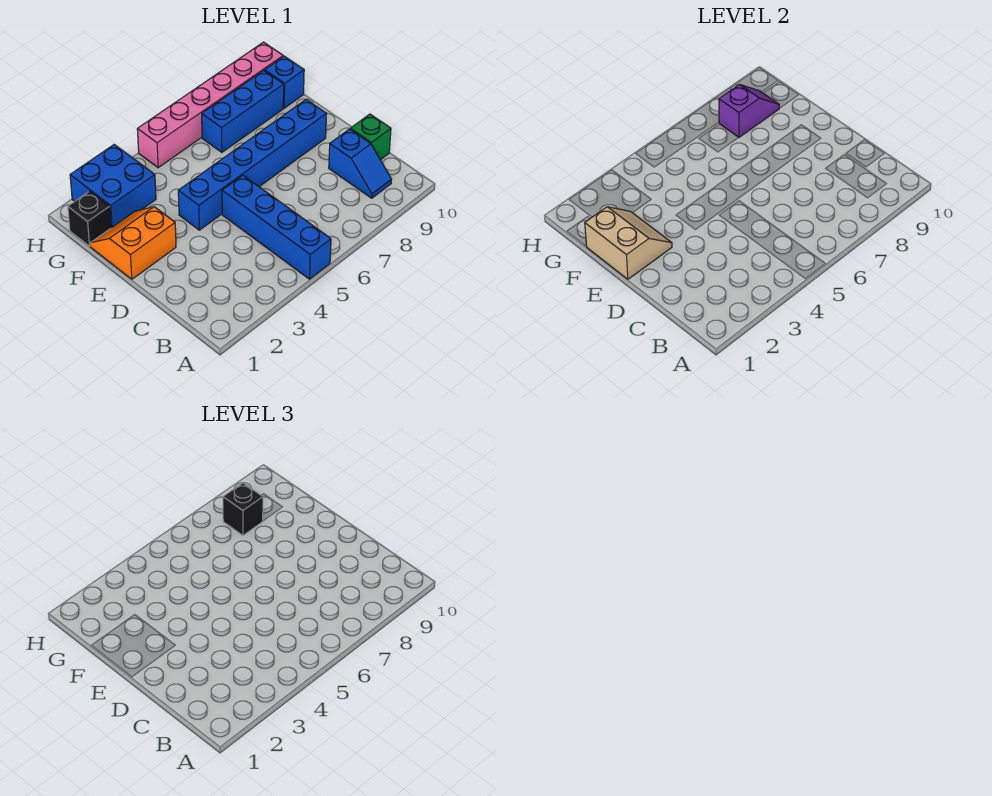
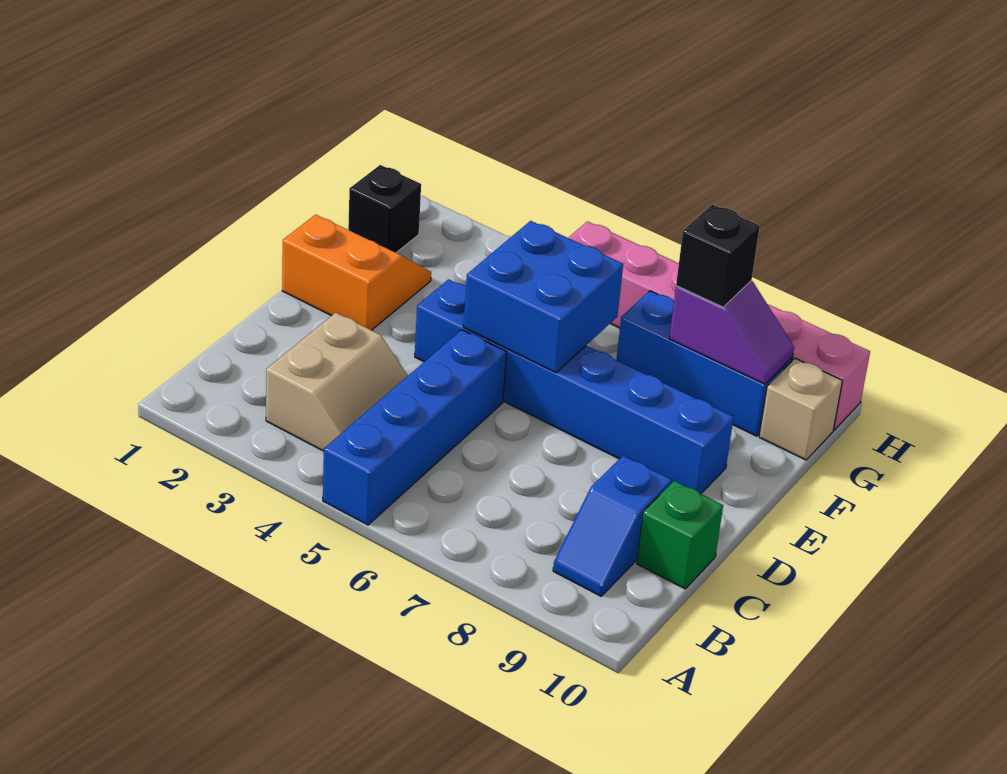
tan slope E1:F2 level 2 top 1 -> tan slope B3:C4 level 1 top 3
blue brick G2:H3 level 1 -> blue brick E5:F6 level 2
blue brick G10 level 1 -> tan brick G10 level 1

